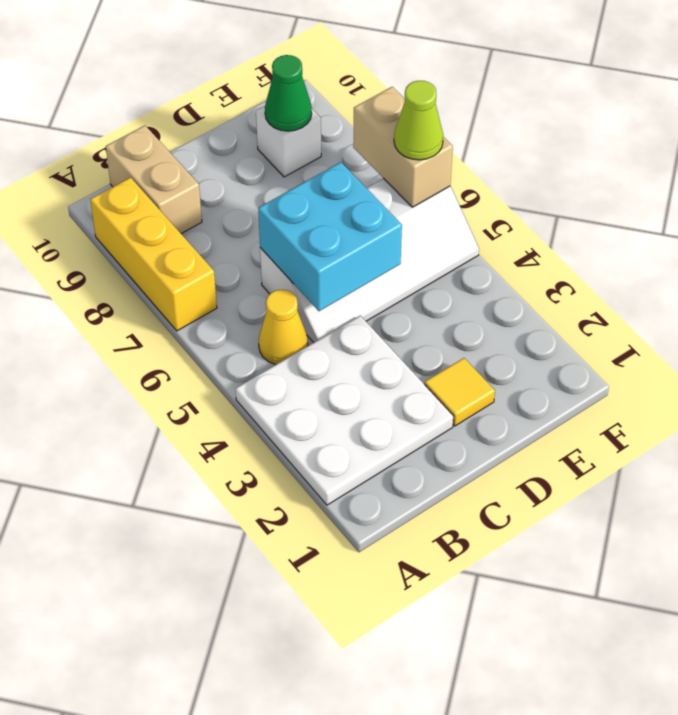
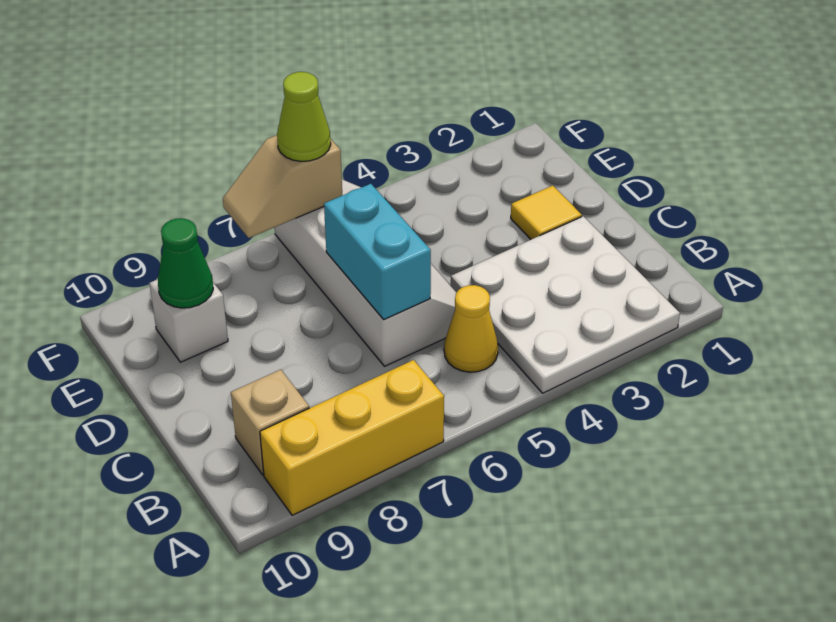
tan brick B9:B10 level 1 -> tan brick B9 level 1
cyan brick C5:D6 level 2 -> cyan brick C6:D6 level 2
tan brick F6:F7 level 2 -> tan slope F6:F7 level 2 top 6

